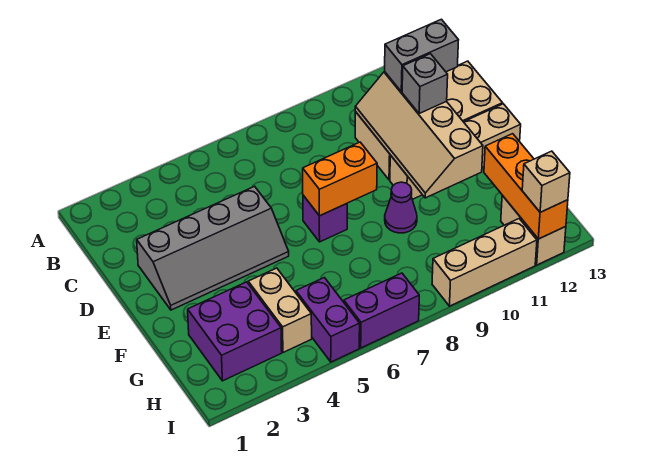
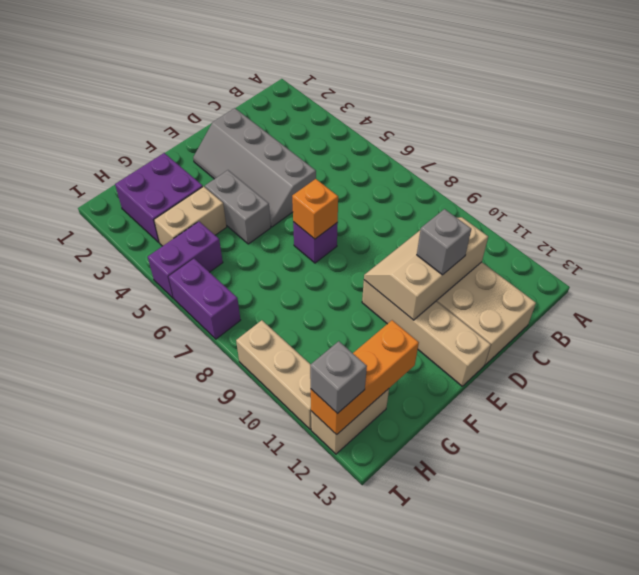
tan slope C10:F11 level 2 top 11 -> tan slope C10:E11 level 2 top 11
grey brick C11:C12 level 3 -> grey brick F4:F5 level 1
orange brick E7:E8 level 2 -> orange brick E7 level 2
purple cone F9 level 1 -> none
tan brick I12 level 3 -> grey brick I12 level 3

